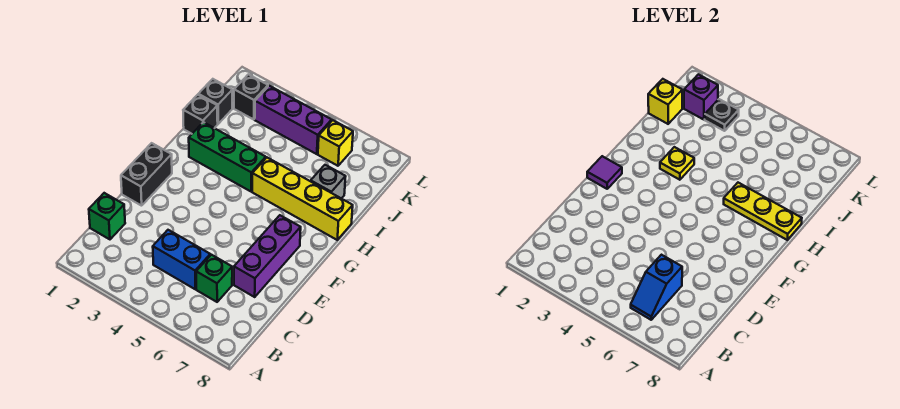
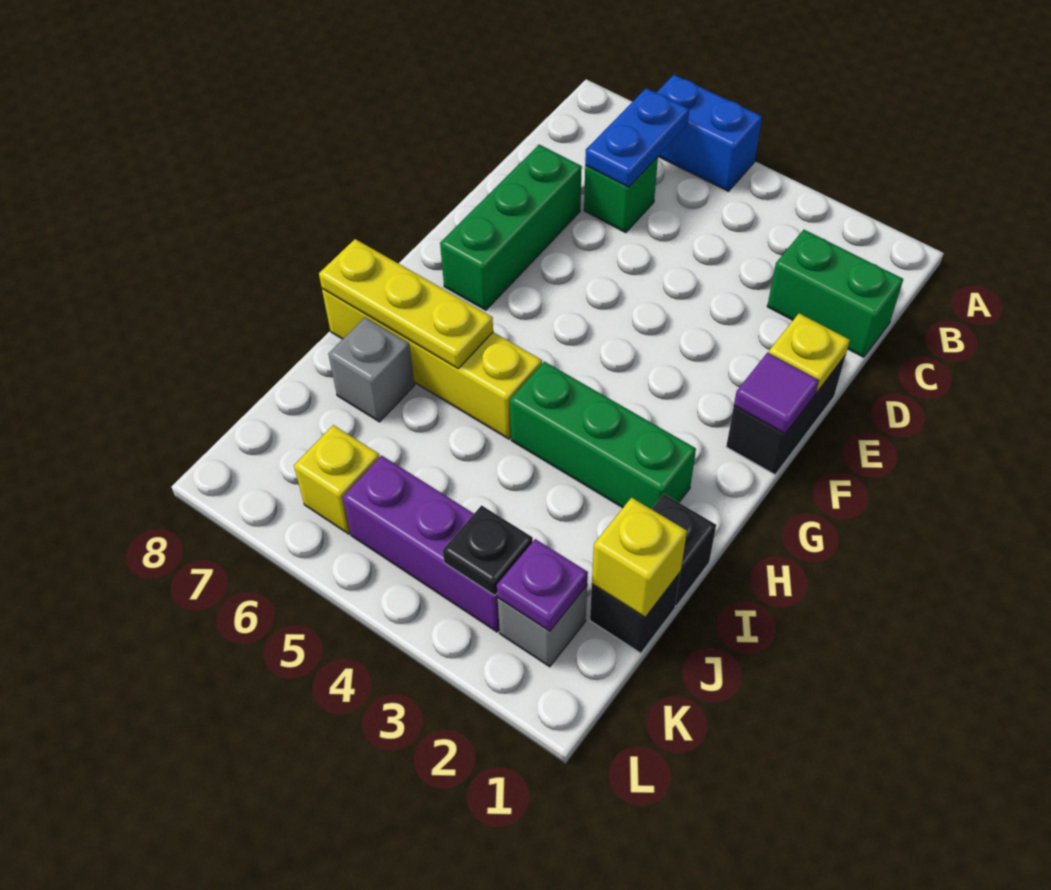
blue slope B6:C6 level 2 top C -> blue plate B6:C6 level 2
green brick C1 level 1 -> green brick C1:C2 level 1
blue brick C4:C5 level 1 -> blue brick A5:A6 level 1
purple brick D7:F7 level 1 -> green brick D7:F7 level 1
yellow plate H3 level 2 -> yellow plate E1 level 2
black brick K2 level 1 -> grey brick K2 level 1
purple brick K2 level 2 -> purple plate K2 level 2

